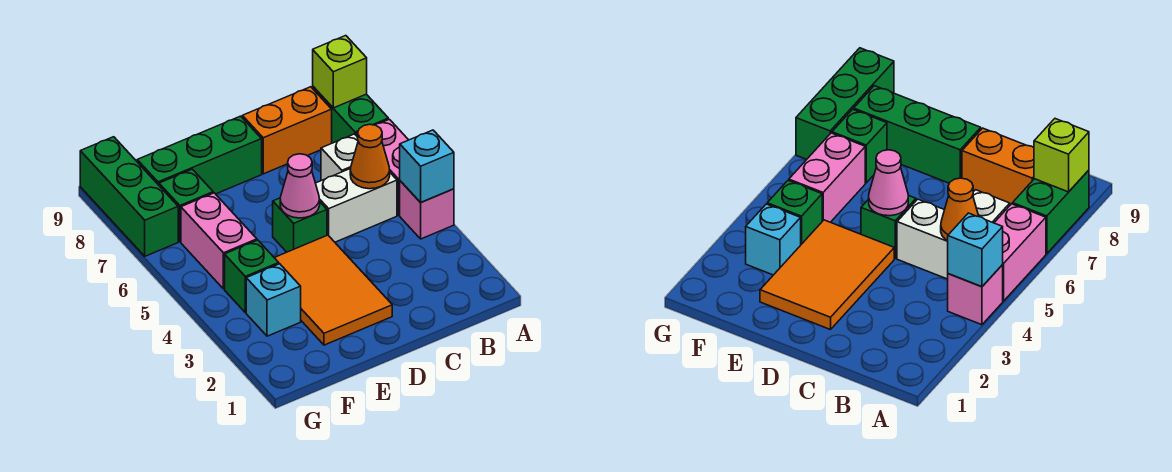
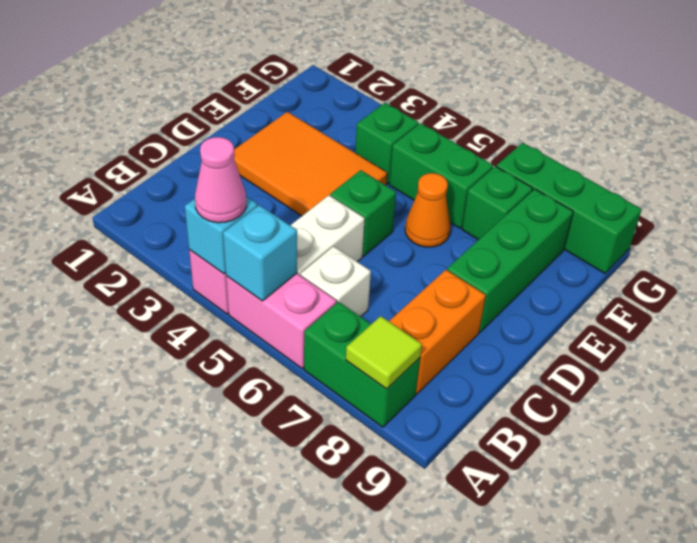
lime brick A8 level 2 -> lime tile A8 level 2
orange cone B5 level 2 -> orange cone E6 level 1
pink cone D5 level 2 -> pink cone A4 level 3
cyan brick F3 level 1 -> cyan brick A5 level 2
pink brick F5:F6 level 1 -> green brick F5:F6 level 1

